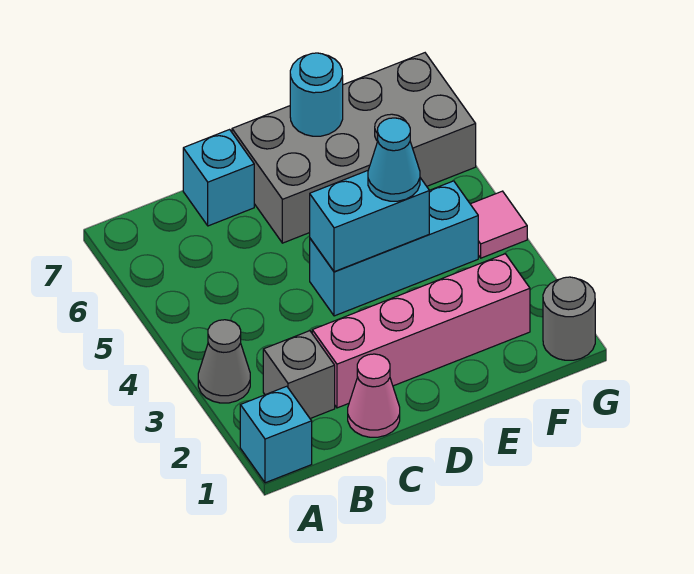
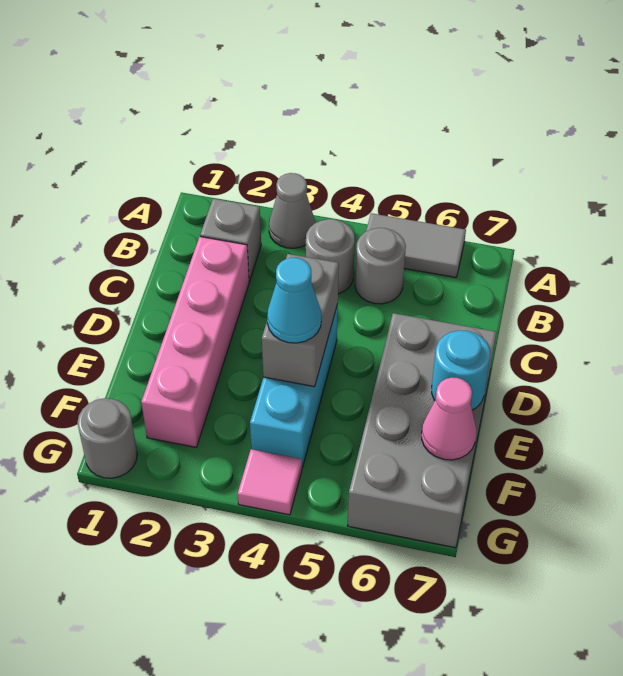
cyan brick A1 level 1 -> none
none -> grey tile A5:A6 level 1
none -> grey round brick B4 level 1
none -> grey round brick B5 level 1
pink cone C1 level 1 -> pink cone F7 level 2
cyan brick C7 level 1 -> none
cyan brick D4:E4 level 2 -> grey brick D4:E4 level 2

